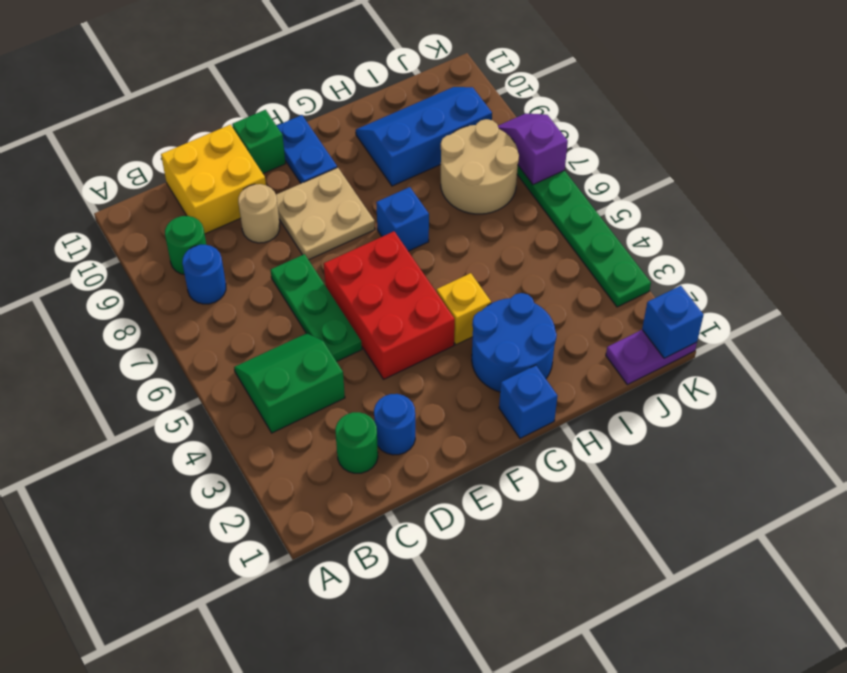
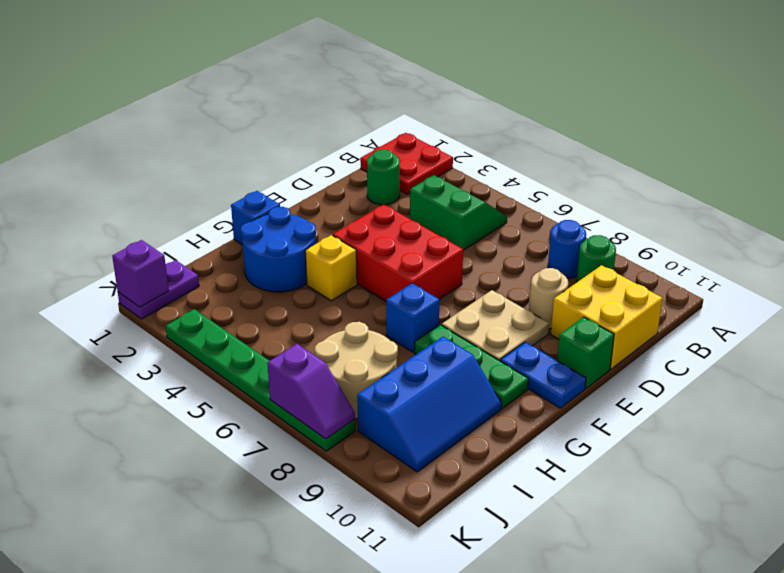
none -> red plate A1:B2 level 1
green slope B4:C5 level 1 top 4 -> green slope B4:C5 level 1 top C
blue round brick D2 level 1 -> none
green plate D5:D7 level 1 -> green plate G8:G10 level 1
blue brick K1 level 2 -> purple brick K1 level 2

